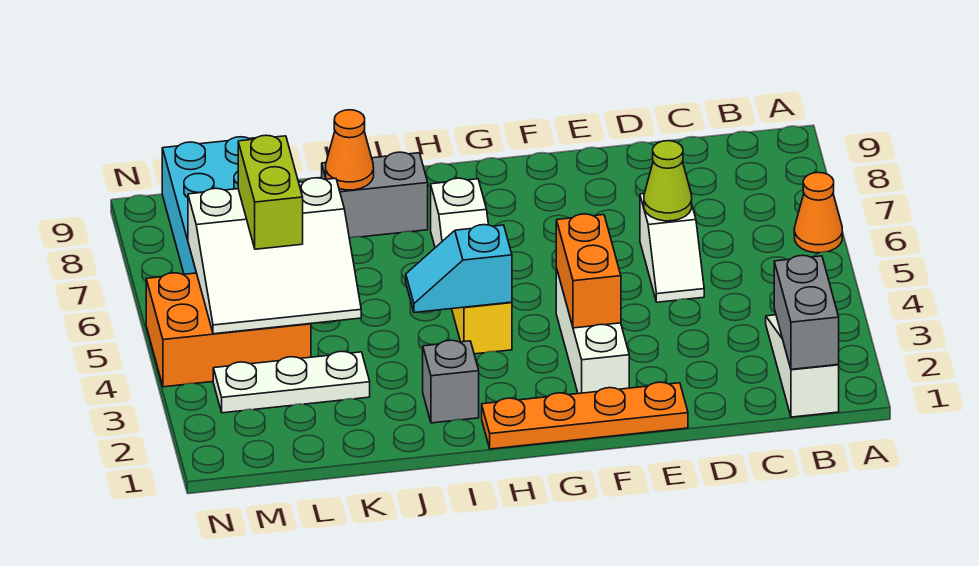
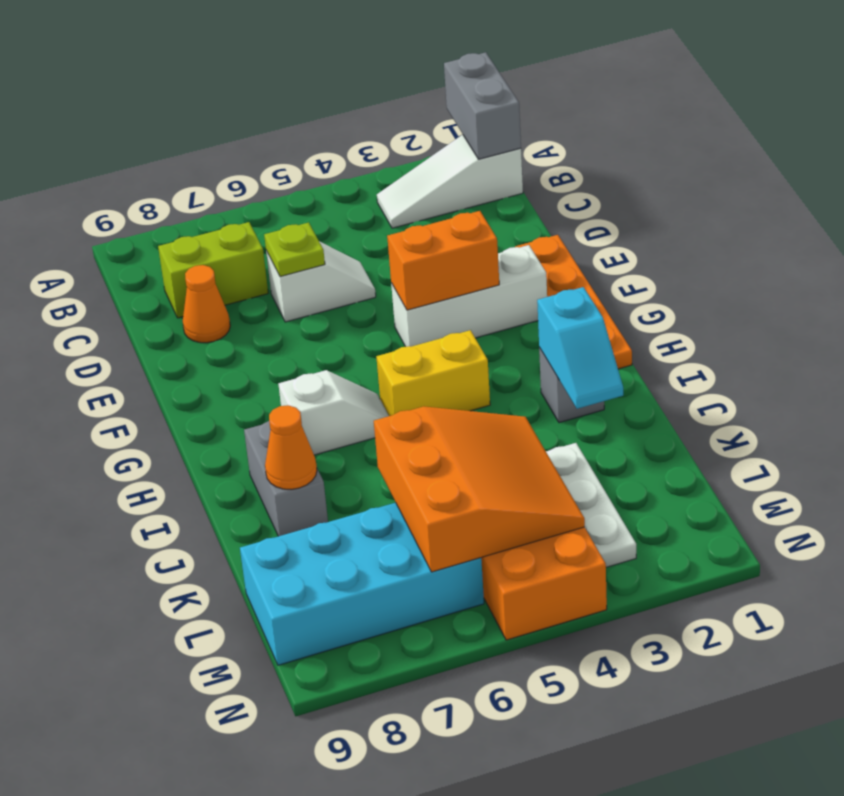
orange cone A6 level 1 -> orange cone D8 level 1
grey brick B1:B2 level 2 -> grey brick A1:B1 level 2
lime cone D6 level 2 -> lime plate D6 level 2
cyan slope H4:I4 level 2 top H -> cyan slope I2:J2 level 2 top I
white slope K4:M6 level 2 top 6 -> orange slope K4:M6 level 2 top 6
lime brick L5:L6 level 3 -> lime brick C7:C8 level 1

